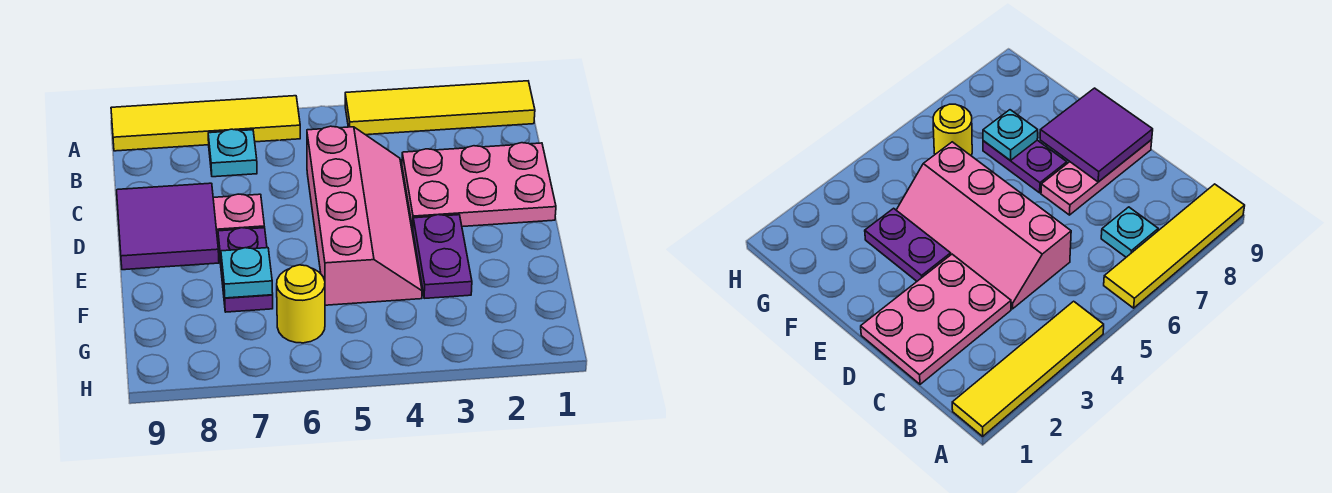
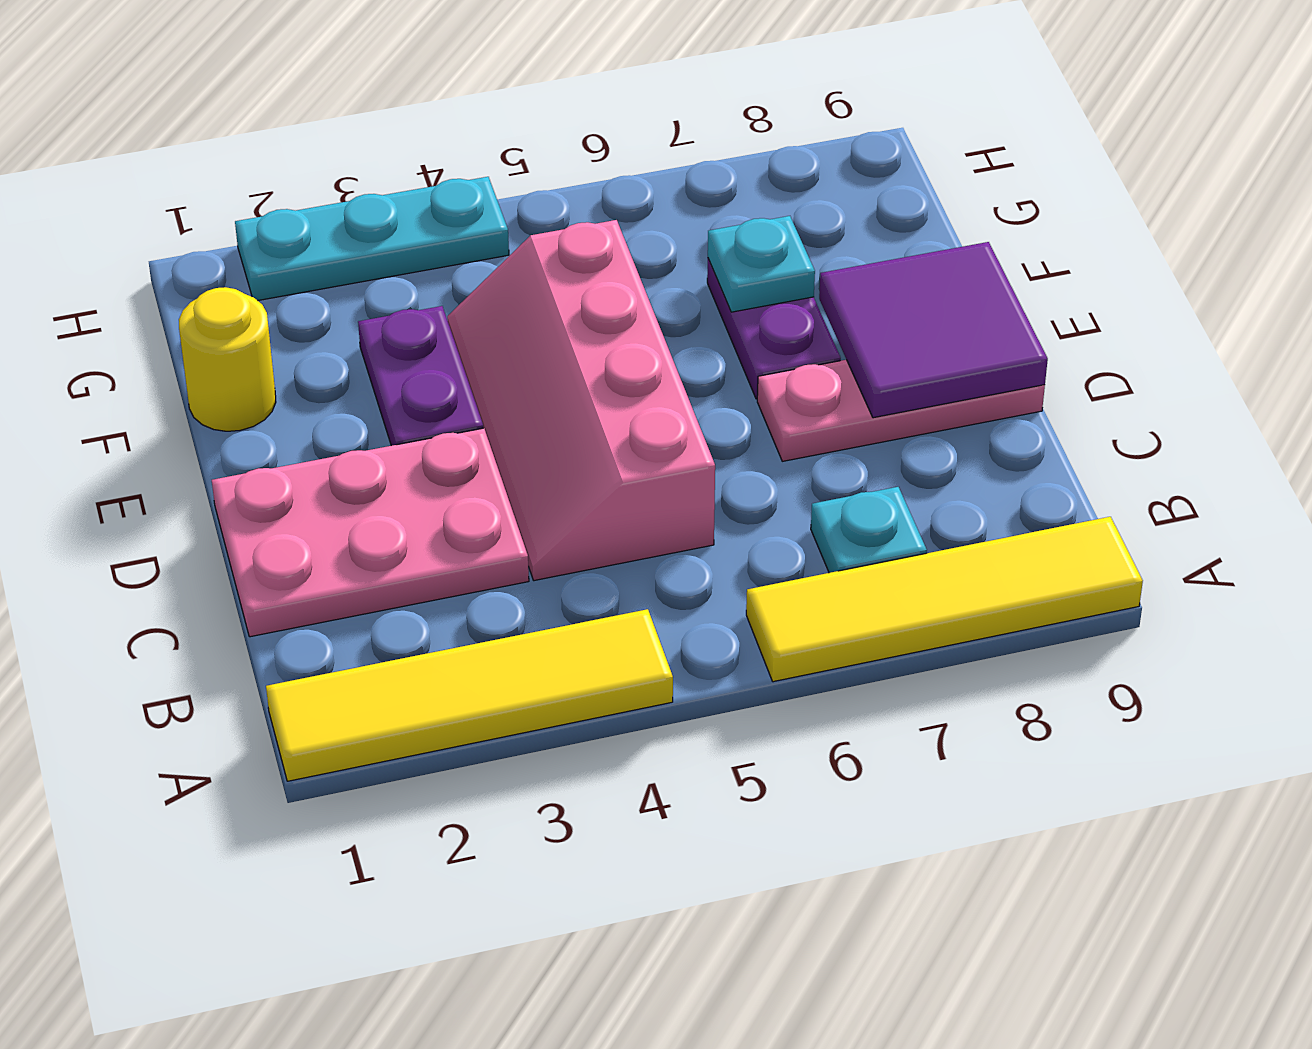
yellow round brick G6 level 1 -> yellow round brick F1 level 1
none -> cyan plate H2:H4 level 1

